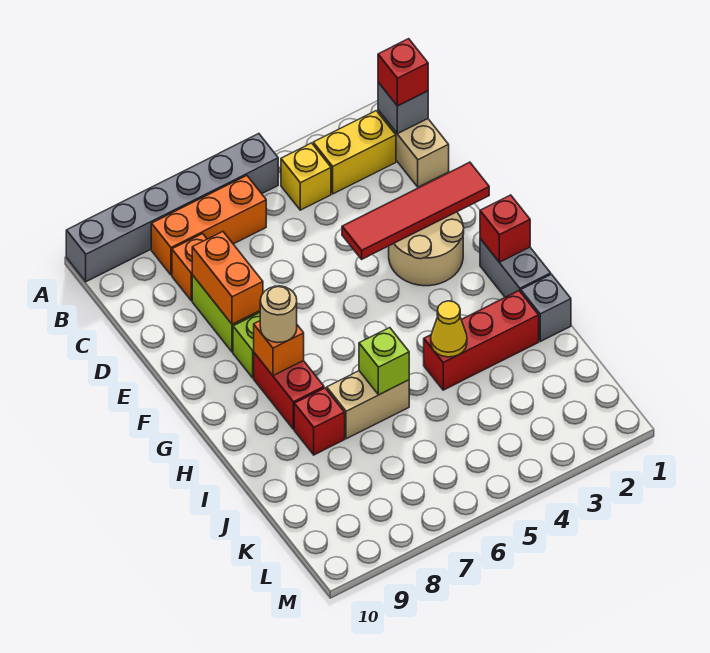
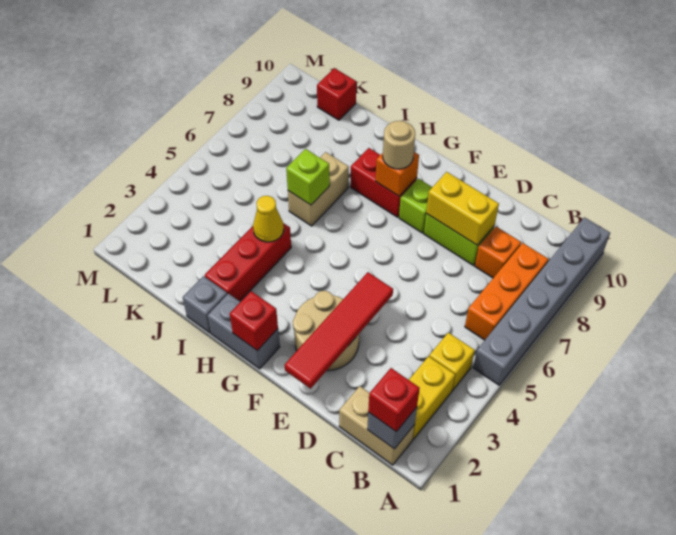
orange brick D8:E8 level 2 -> yellow brick D8:E8 level 2
red brick I8 level 1 -> red brick K10 level 1

